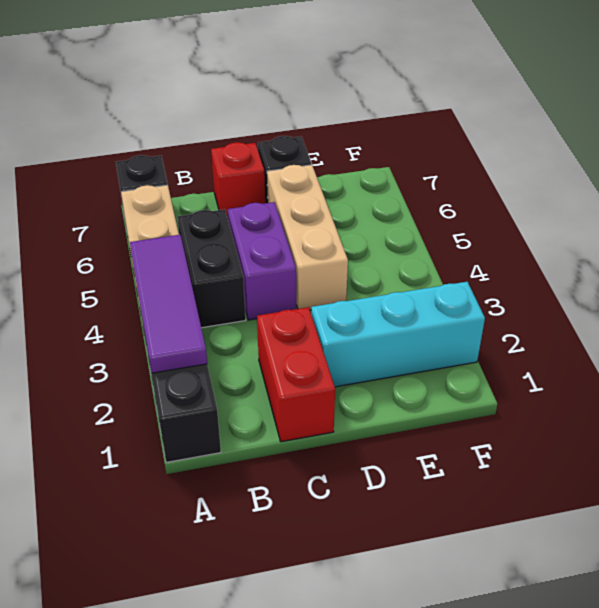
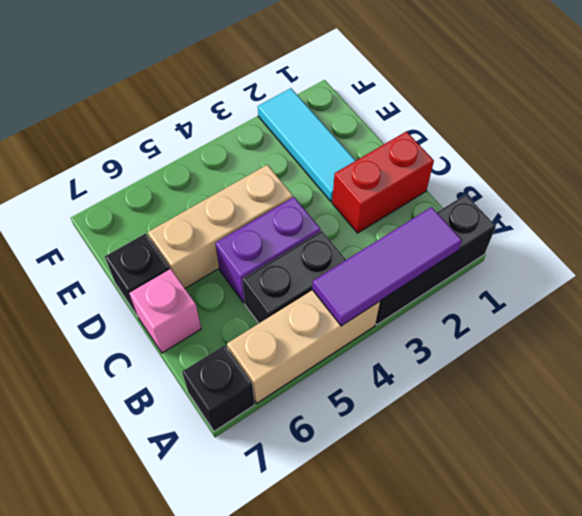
red brick C7 level 1 -> pink brick C7 level 1
cyan brick D2:F2 level 1 -> cyan tile D2:F2 level 1

